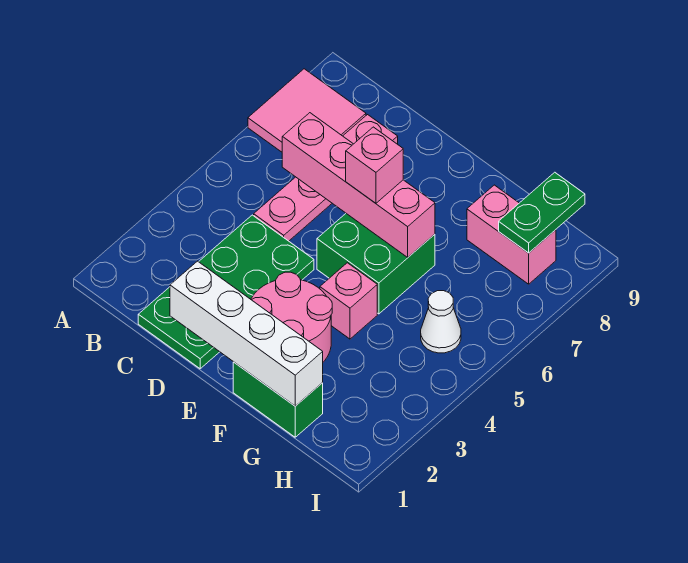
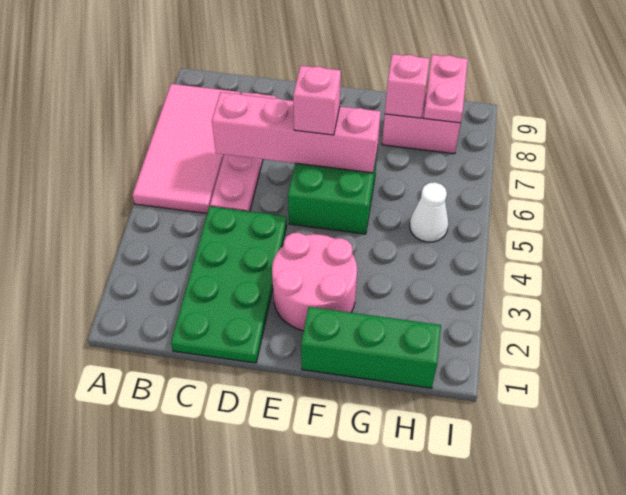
pink tile A7:B8 level 1 -> pink tile A5:B8 level 1
white brick D1:G1 level 2 -> none
green brick F1:G1 level 1 -> green brick F1:H1 level 1
pink brick F4 level 1 -> pink brick G8 level 2
green plate H8:H9 level 2 -> pink plate H8:H9 level 2

